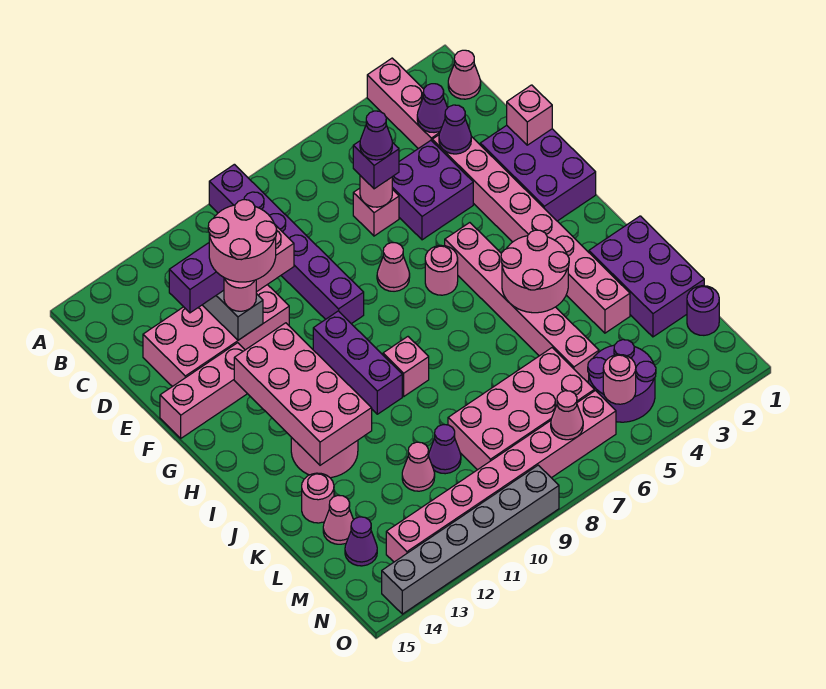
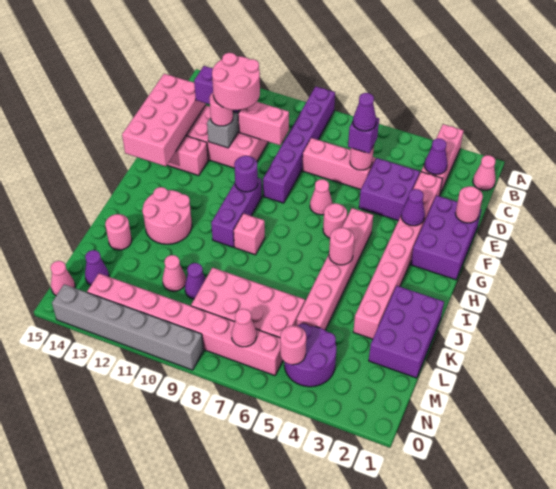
purple cone D3 level 2 -> purple cone F3 level 2
pink brick D6 level 1 -> pink brick D6:D8 level 1
pink brick E1 level 2 -> pink round brick E1 level 2
pink brick G12:J13 level 2 -> pink brick D14:G15 level 2
pink round brick I4:J5 level 2 -> pink round brick I5 level 2
pink cone L14 level 1 -> pink cone N15 level 1
purple round brick M1 level 1 -> purple round brick G10 level 2

